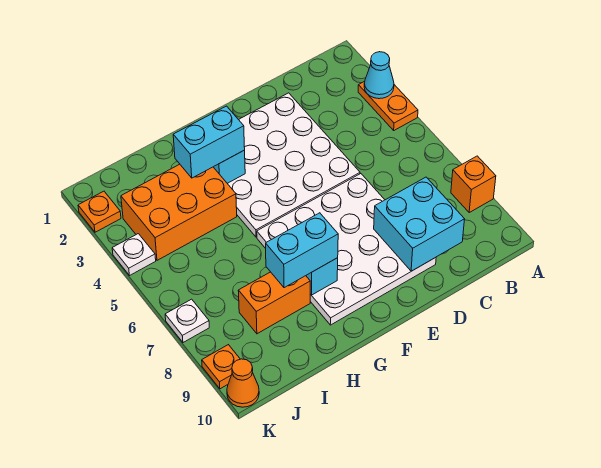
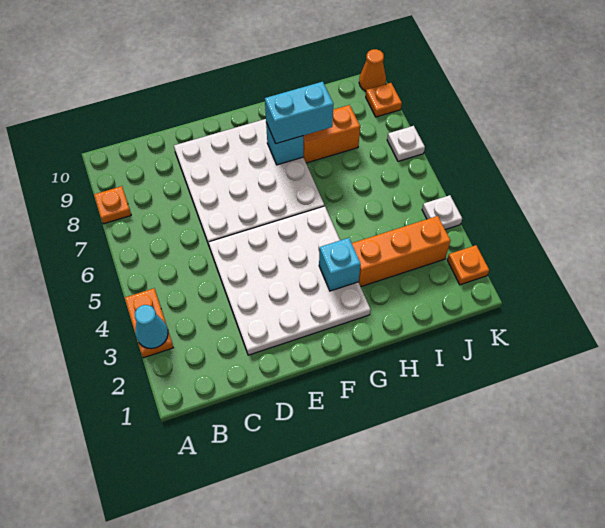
orange brick A8 level 1 -> orange plate A8 level 1
cyan brick C8:D9 level 2 -> none
cyan brick G3:H3 level 3 -> none
orange brick H3:J4 level 1 -> orange brick H3:J3 level 1

